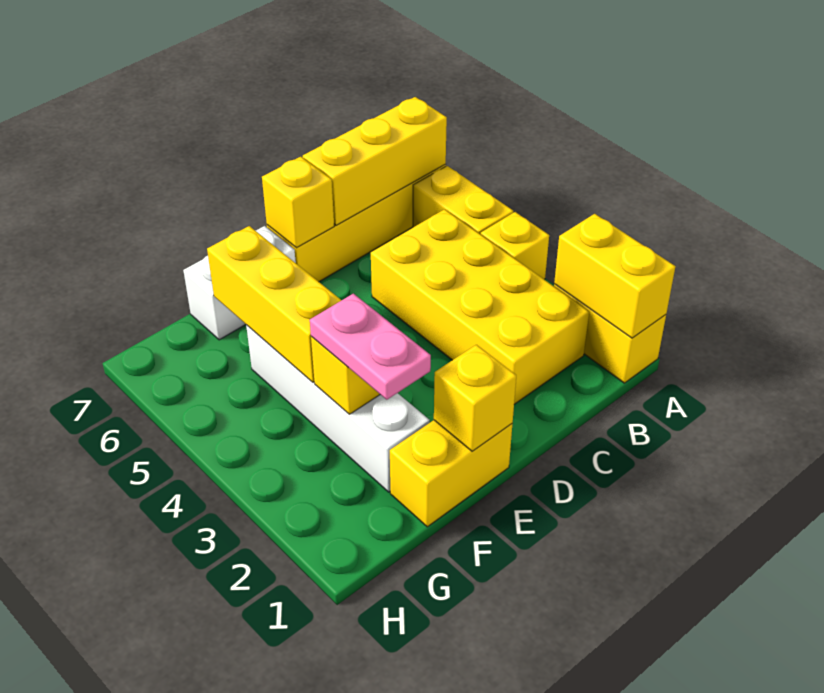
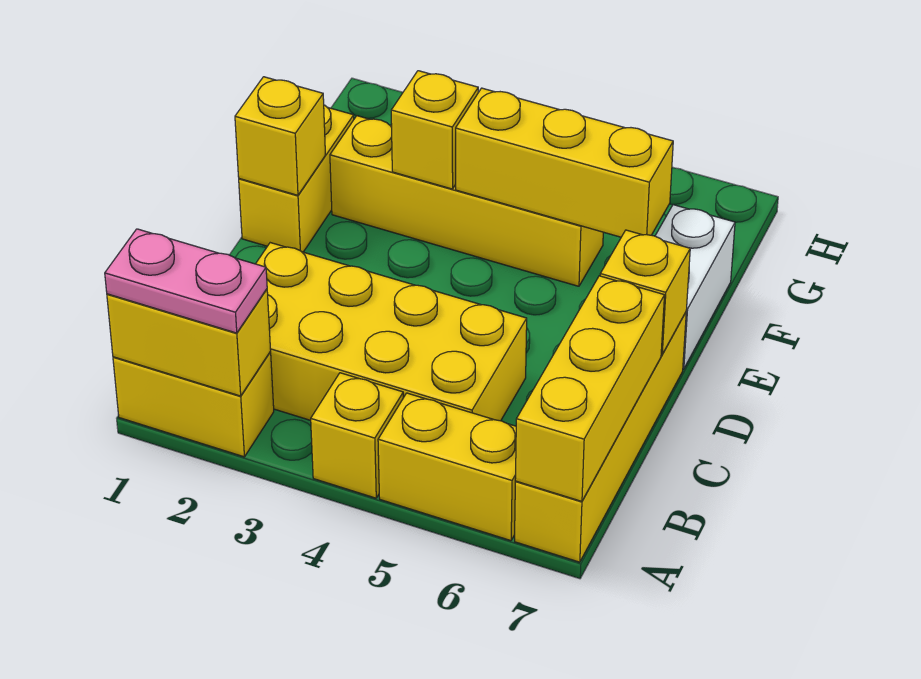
white brick F2:F5 level 1 -> yellow brick F2:F5 level 1
pink plate F2:F3 level 3 -> pink plate A1:A2 level 3

